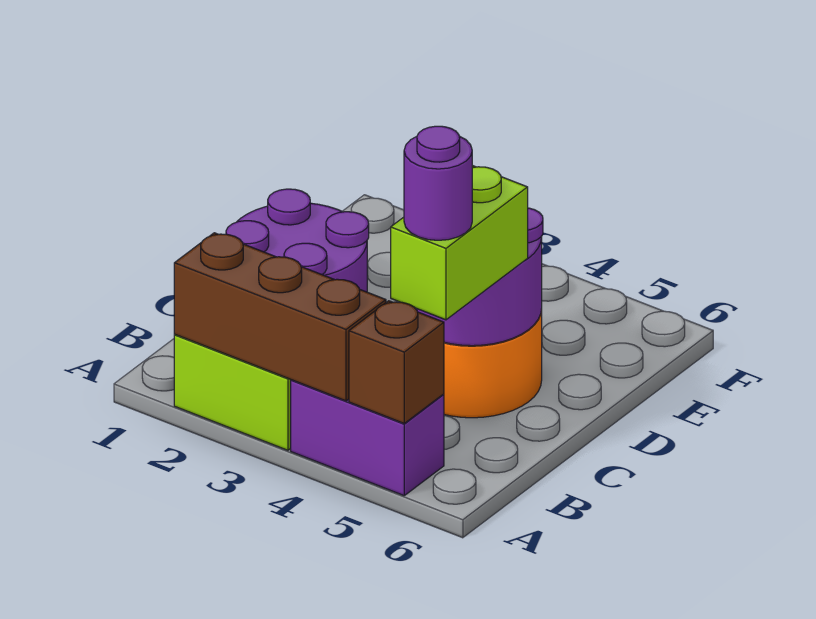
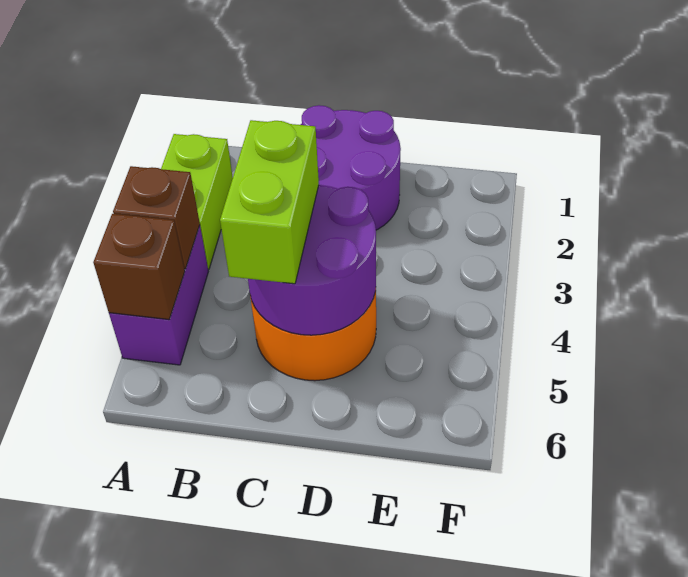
brown brick A2:A4 level 2 -> brown brick A4 level 2
lime brick B5:C5 level 3 -> lime brick C4:C5 level 3
purple round brick B5 level 4 -> none

